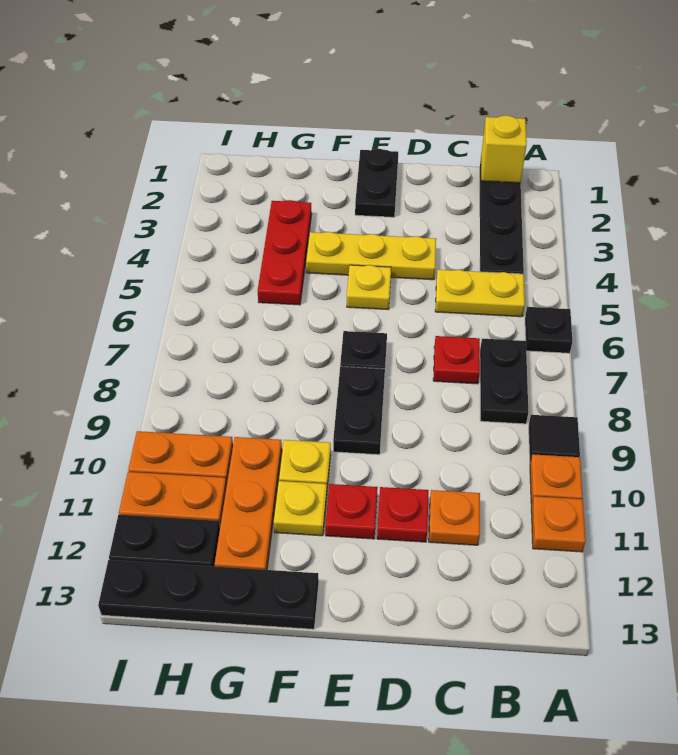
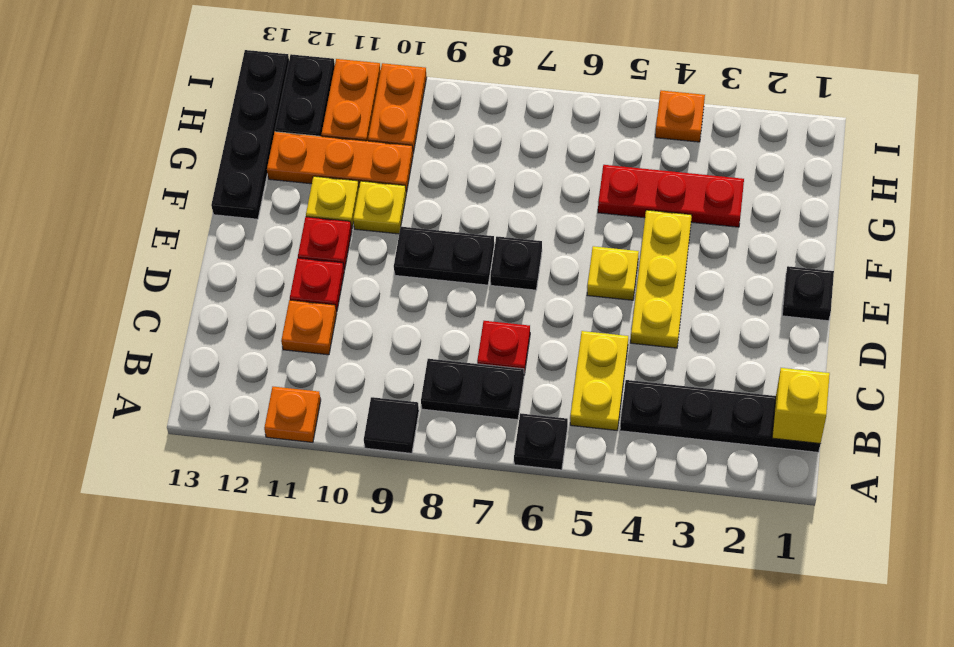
orange plate A10 level 1 -> orange plate I4 level 1
black plate E1:E2 level 1 -> black plate E1 level 1

